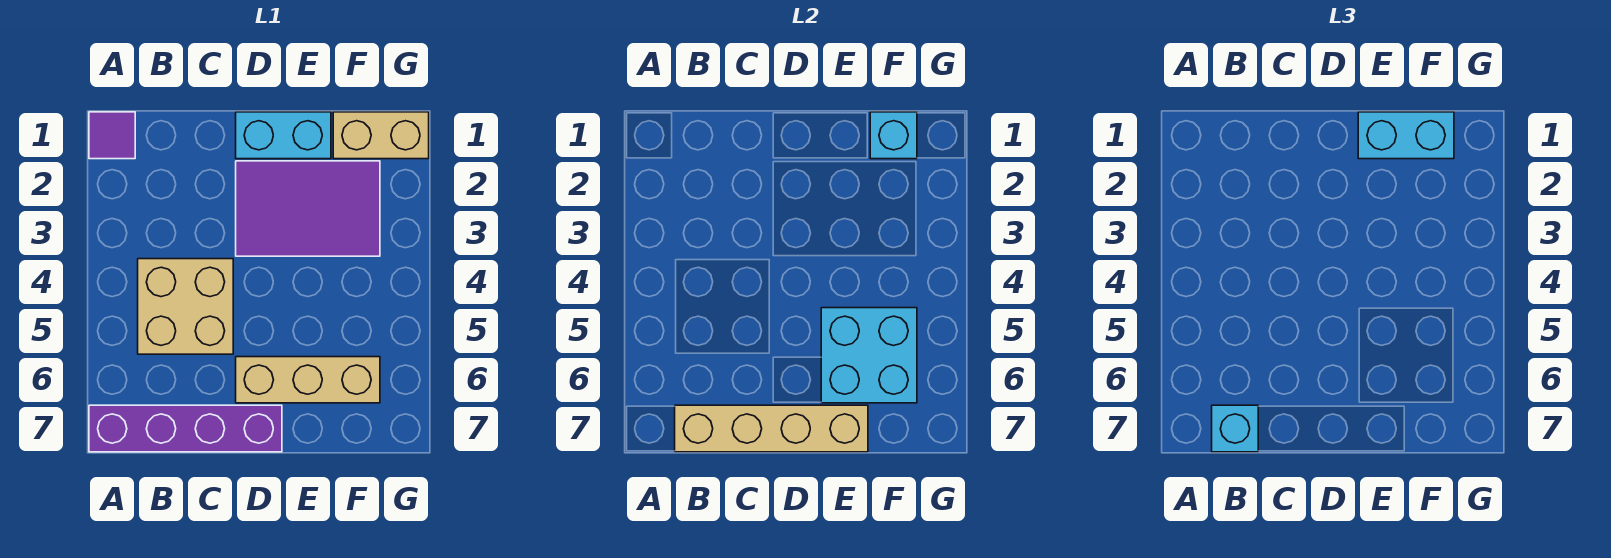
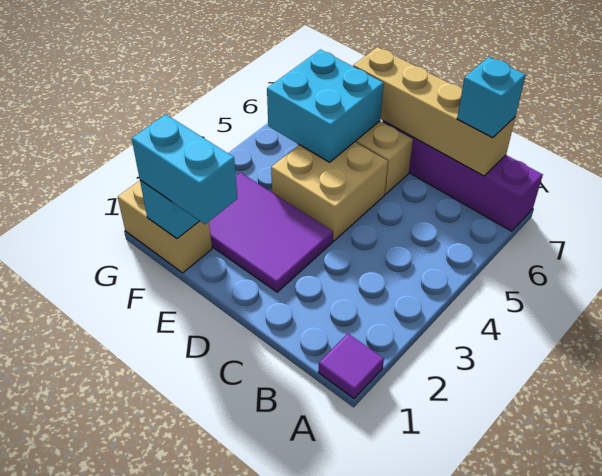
tan brick B4:C5 level 1 -> tan brick D4:E5 level 1
cyan brick D1:E1 level 1 -> none

